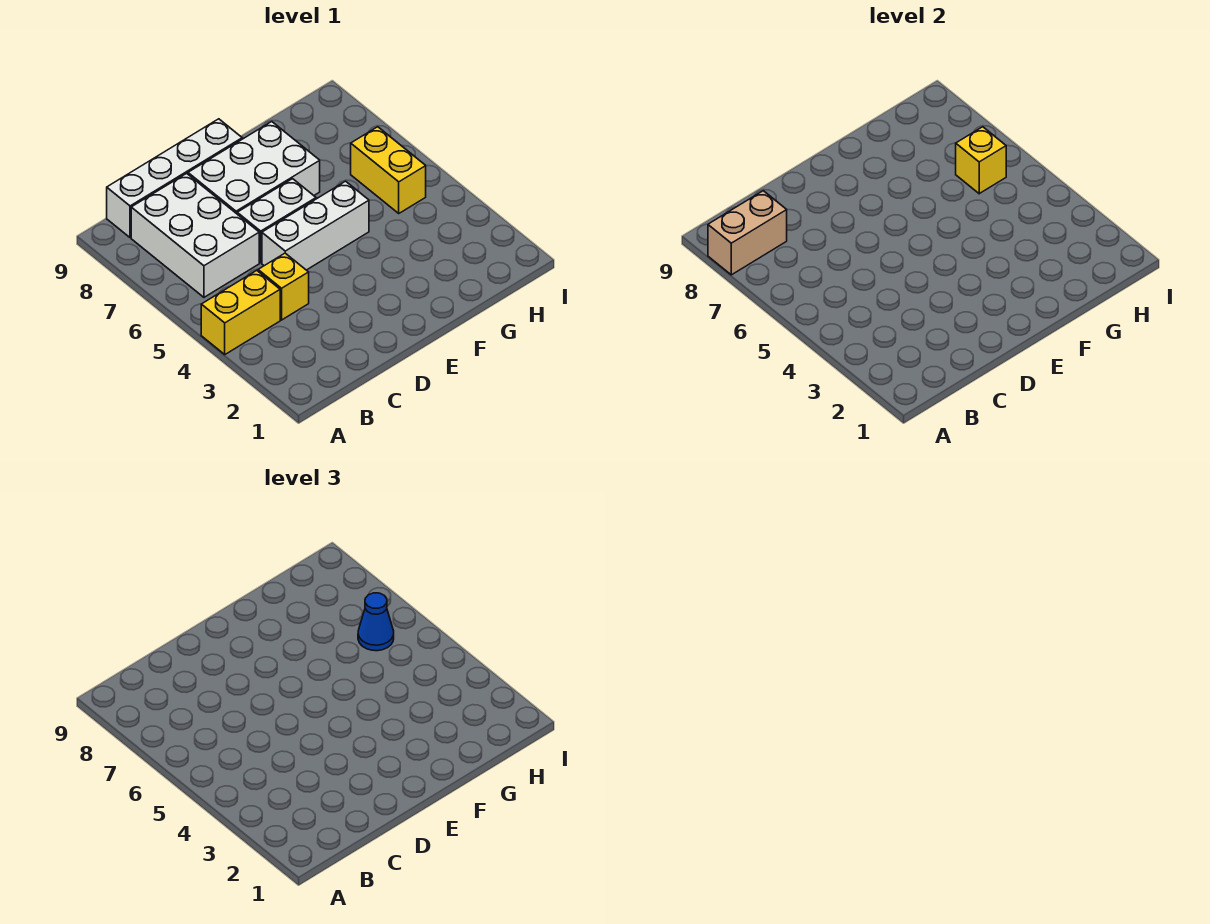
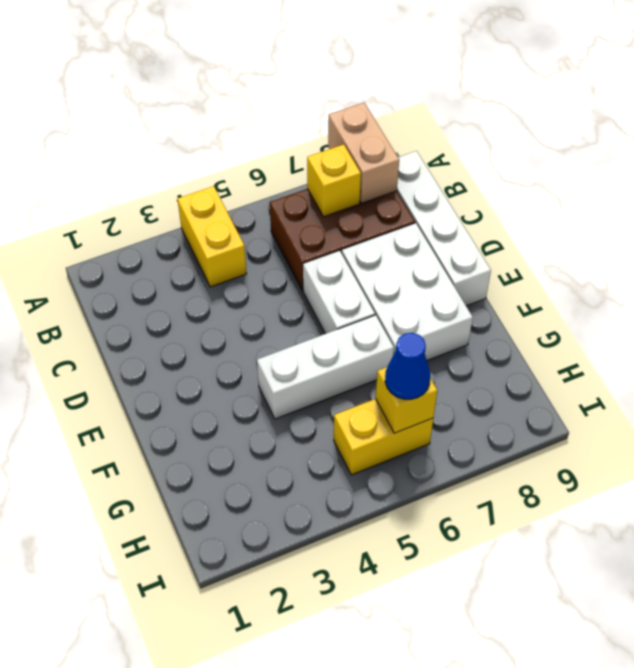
white brick B6:C8 level 1 -> brown brick B6:C8 level 1
yellow brick C4 level 1 -> yellow brick B7 level 2
white brick D5:F5 level 1 -> white brick F4:F6 level 1

